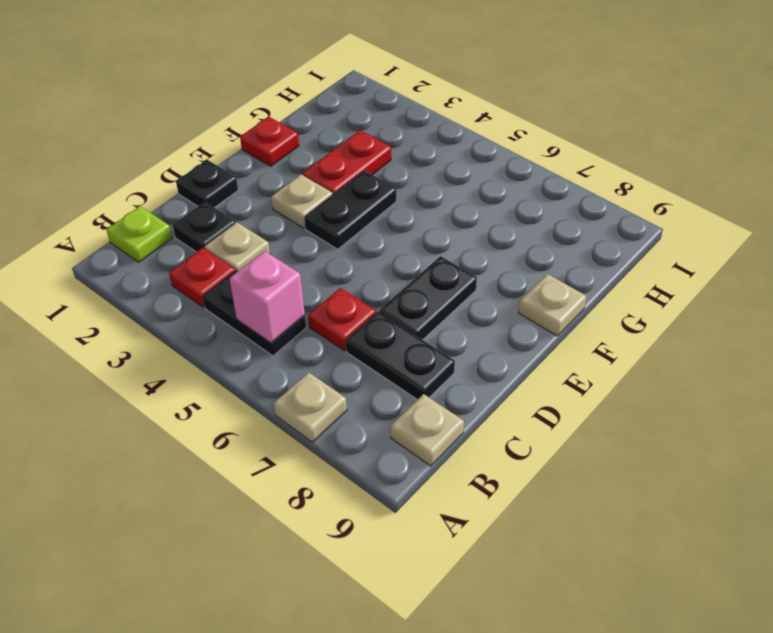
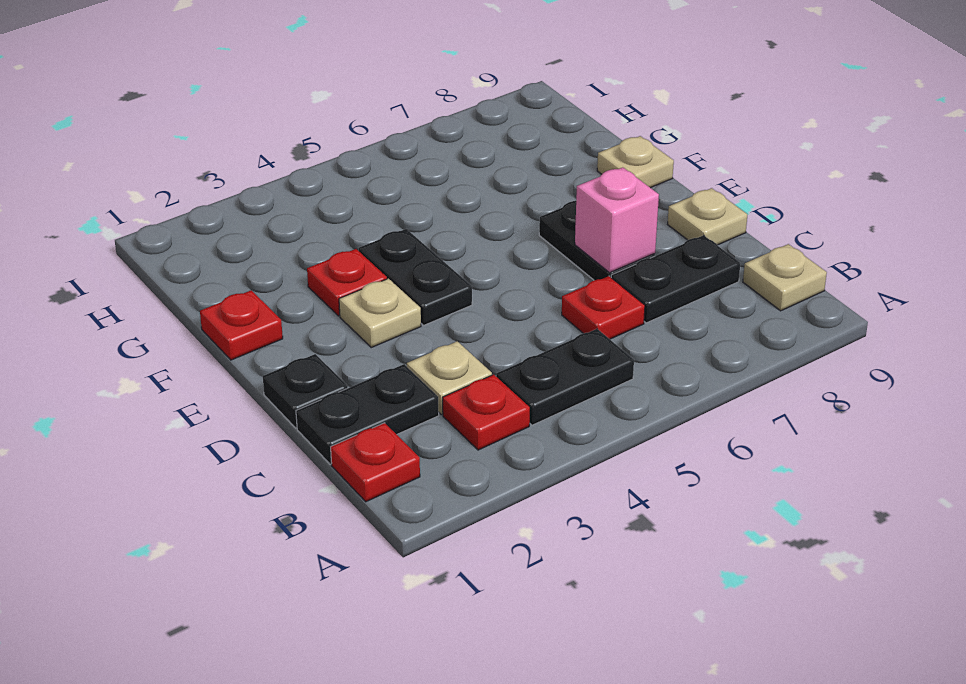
tan plate A7 level 1 -> tan plate D9 level 1
lime plate B1 level 1 -> red plate B1 level 1
pink brick B5 level 2 -> pink brick D7 level 2
black plate C2 level 1 -> black plate C1:C2 level 1
red plate F3:G3 level 1 -> red plate F3 level 1

